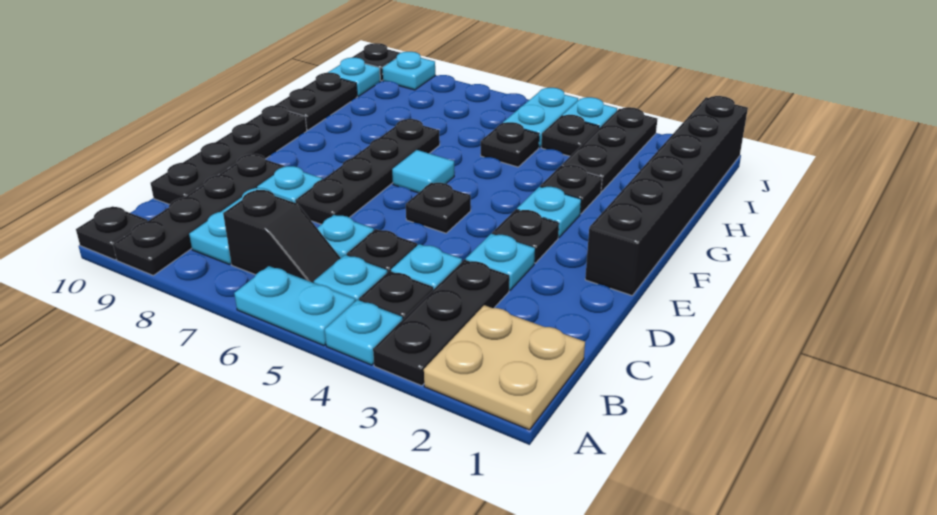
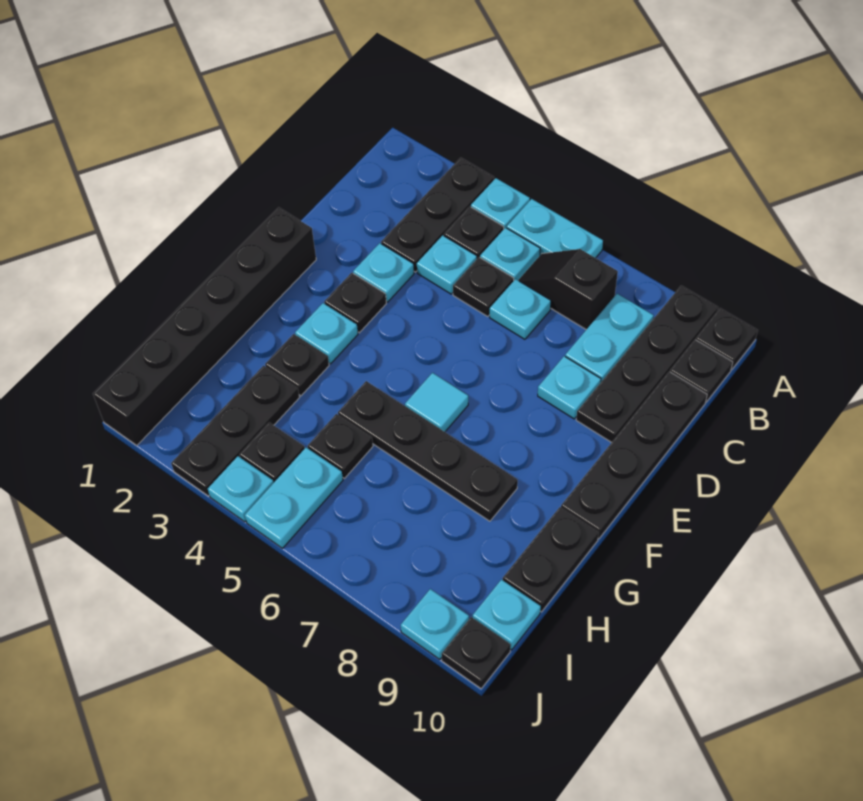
tan plate A1:B2 level 1 -> none
black plate D7:G7 level 1 -> black plate G5:G8 level 1
black plate E5 level 1 -> black plate B10 level 1

